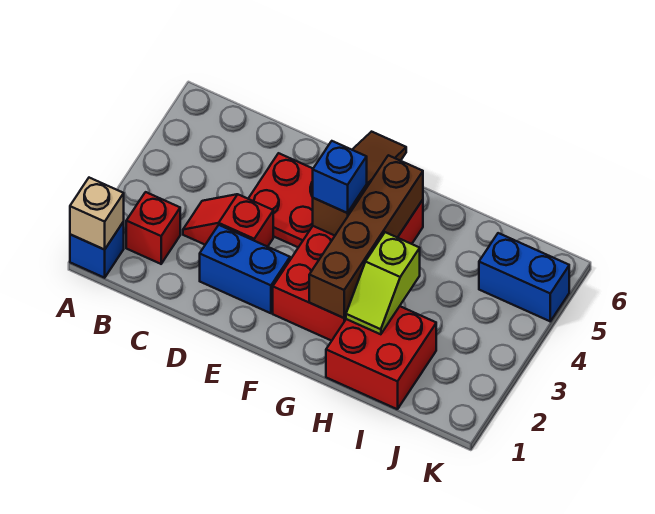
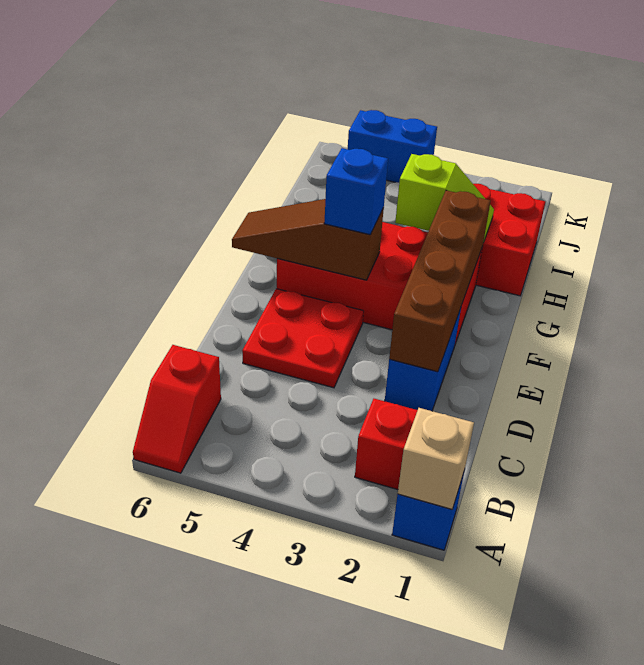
red slope C3:D3 level 1 top D -> red slope A6:B6 level 1 top B
brown brick G2:G5 level 2 -> brown brick D2:G2 level 2
blue brick J5:K5 level 1 -> blue brick K4:K5 level 1

